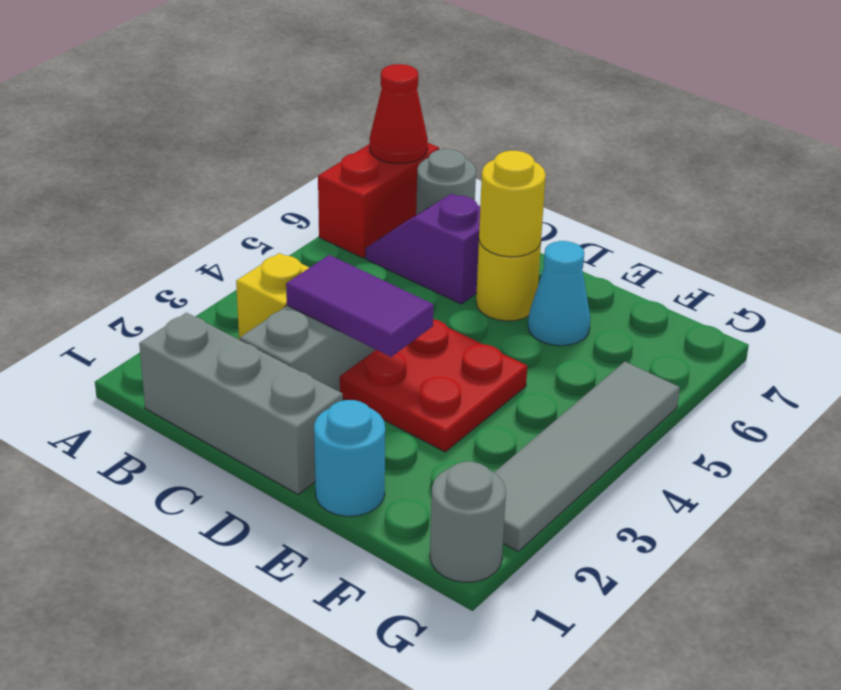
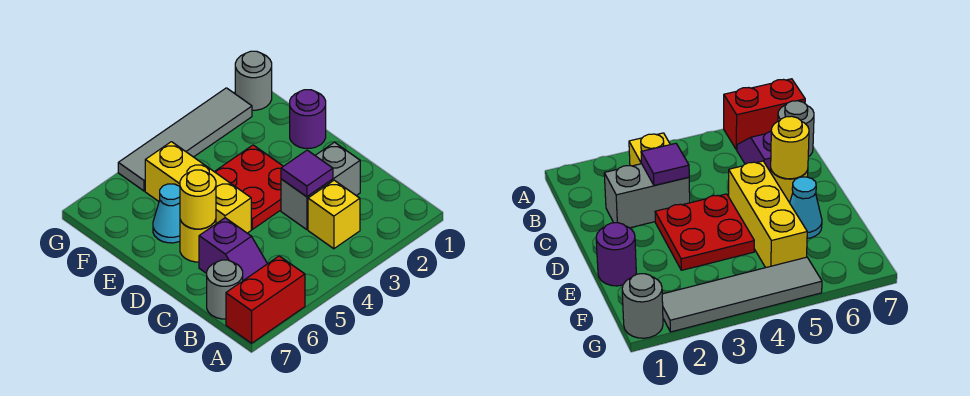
red cone A7 level 2 -> none
grey brick B1:D1 level 1 -> none
purple tile C3:D3 level 2 -> purple tile C3 level 2
none -> yellow brick D5:F5 level 1
cyan round brick E1 level 1 -> purple round brick E1 level 1

